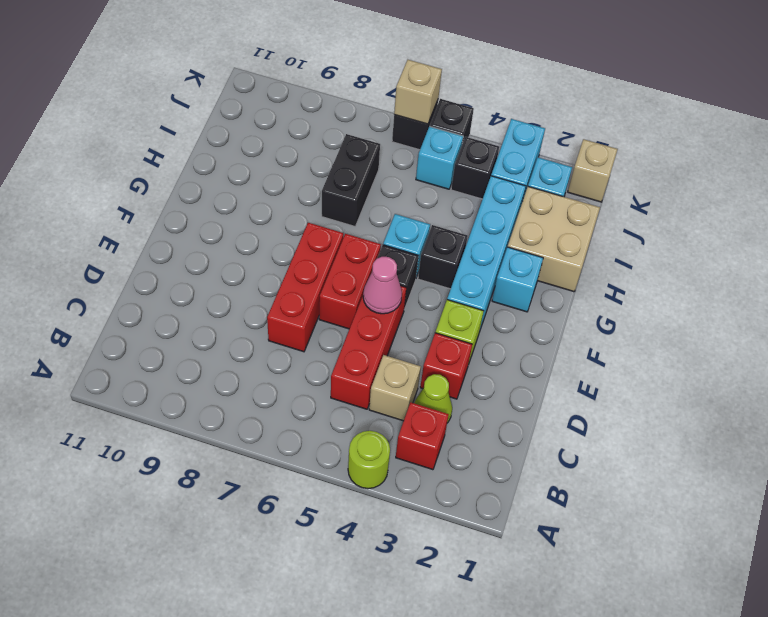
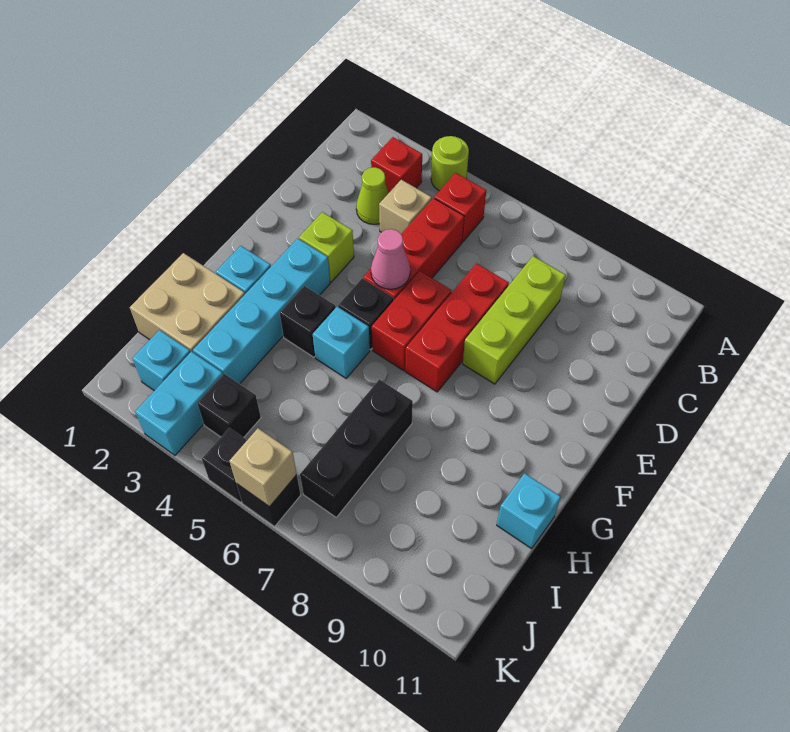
none -> lime brick C8:E8 level 1
red brick D3 level 1 -> red brick B5 level 1
black brick H7:I7 level 1 -> black brick H7:J7 level 1
cyan brick J5 level 1 -> cyan brick H11 level 1
tan brick K1 level 1 -> none

